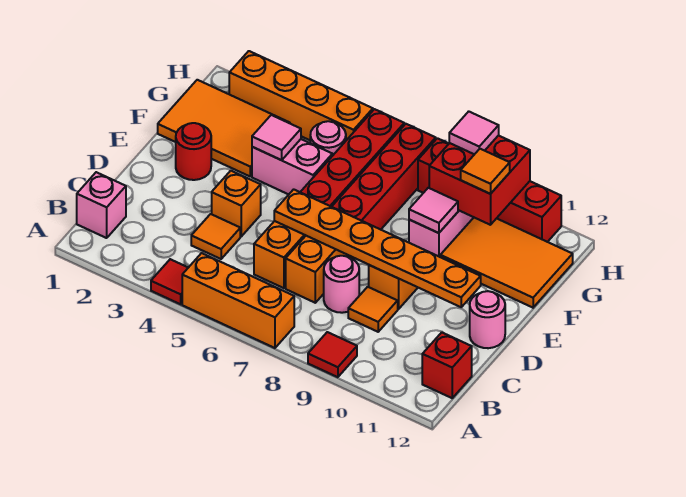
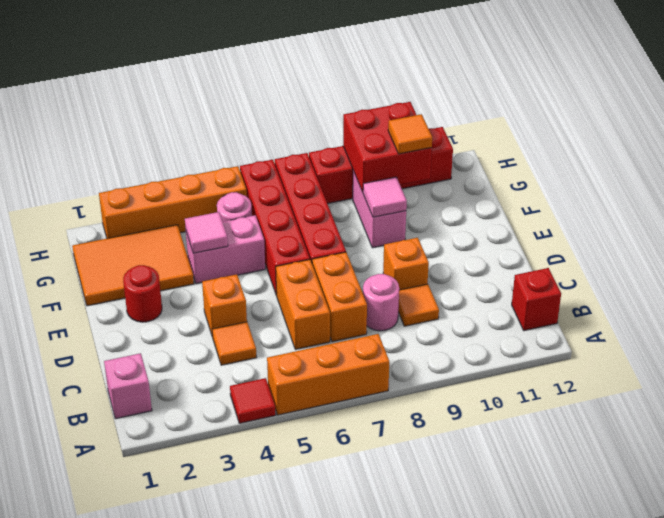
red tile A9 level 1 -> none
orange plate D6:D11 level 2 -> none
pink round brick D12 level 1 -> none
orange tile F10:G12 level 1 -> none
pink tile H9 level 3 -> none

